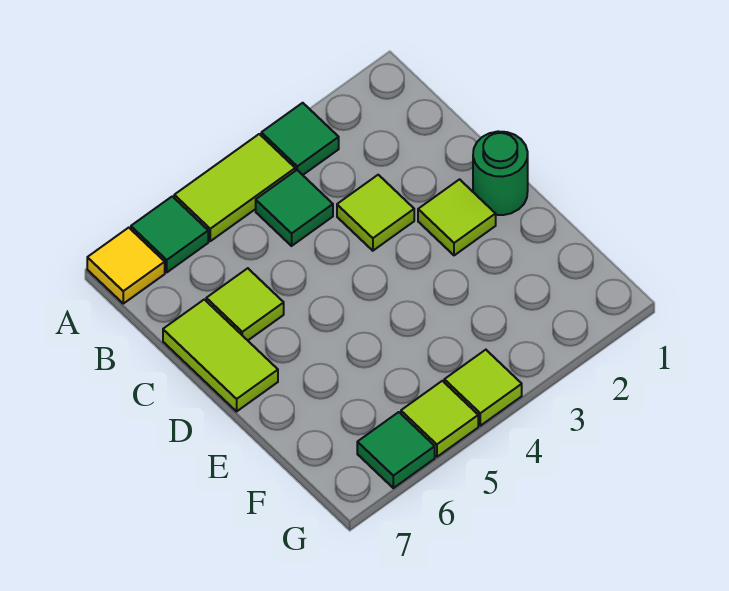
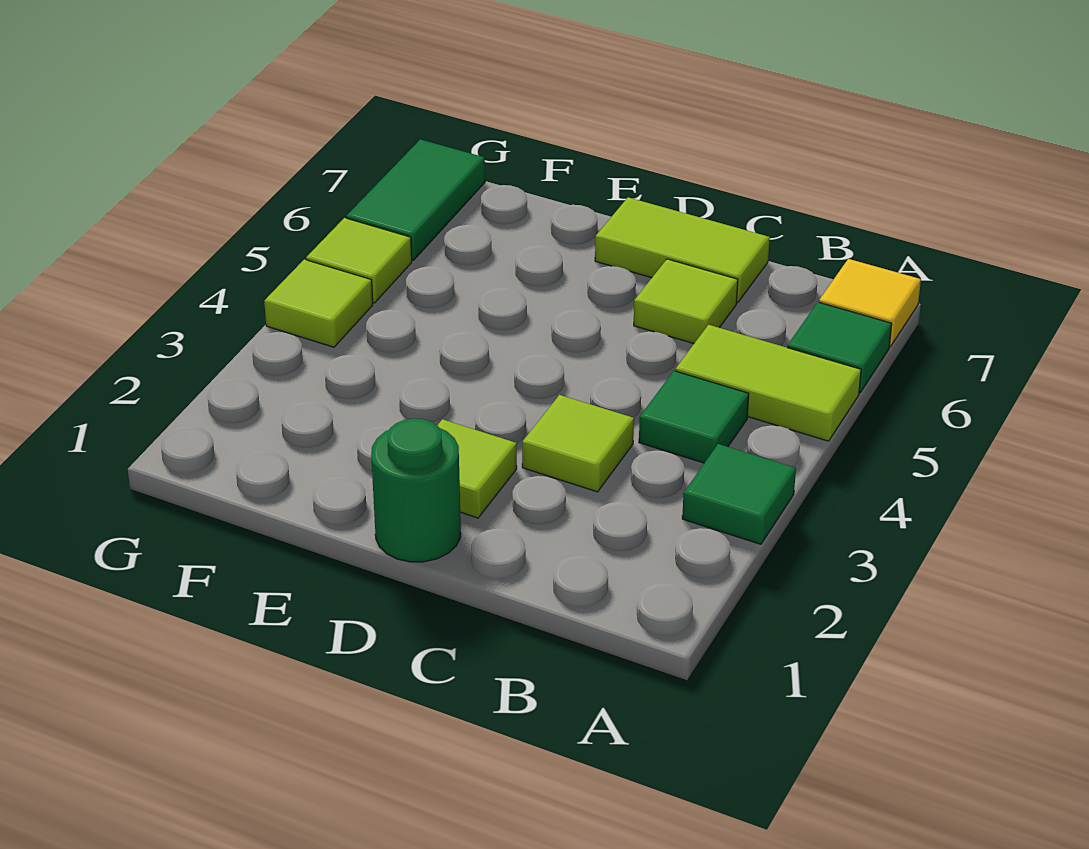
lime tile A4:A5 level 1 -> lime tile A5:B5 level 1
green tile G6 level 1 -> green tile G6:G7 level 1

